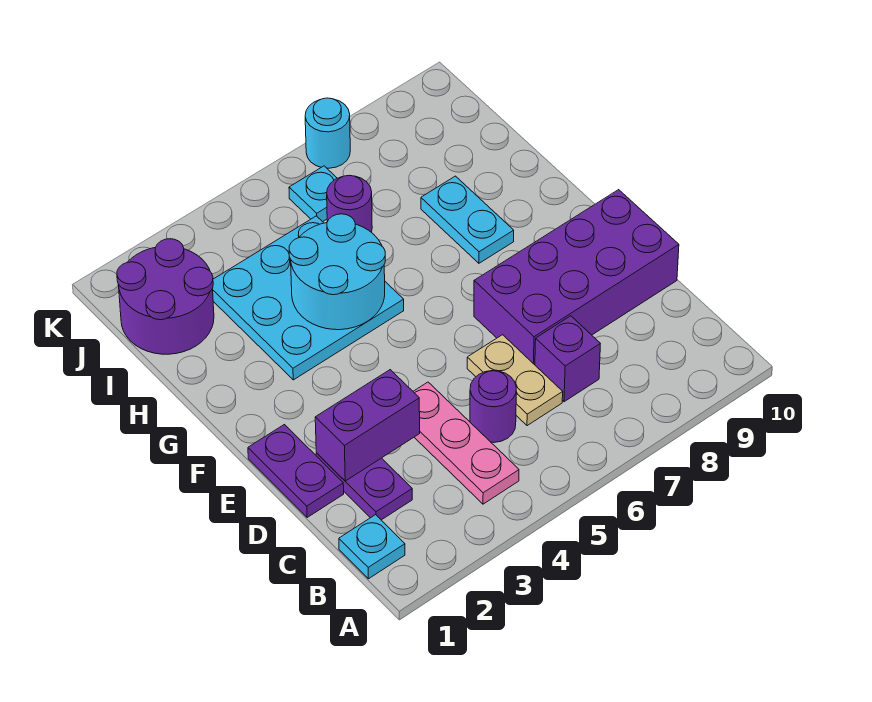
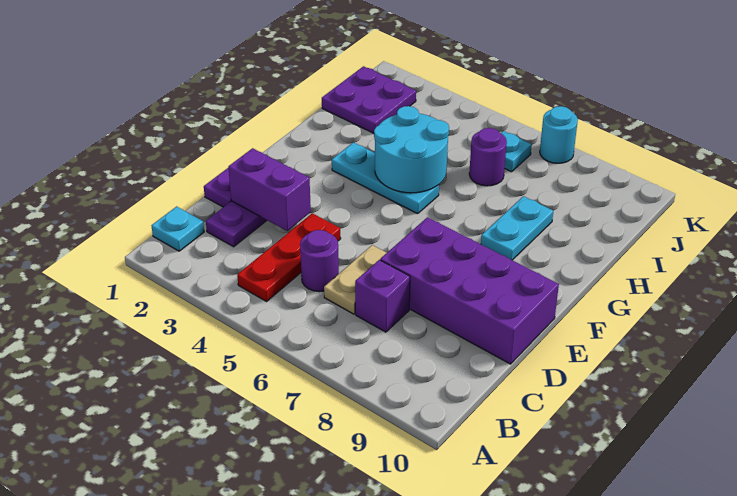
pink plate B4:D4 level 1 -> red plate B4:D4 level 1
cyan plate G3:I5 level 1 -> cyan plate G3:G5 level 1
purple round brick I1:J2 level 1 -> purple plate I1:J2 level 1

